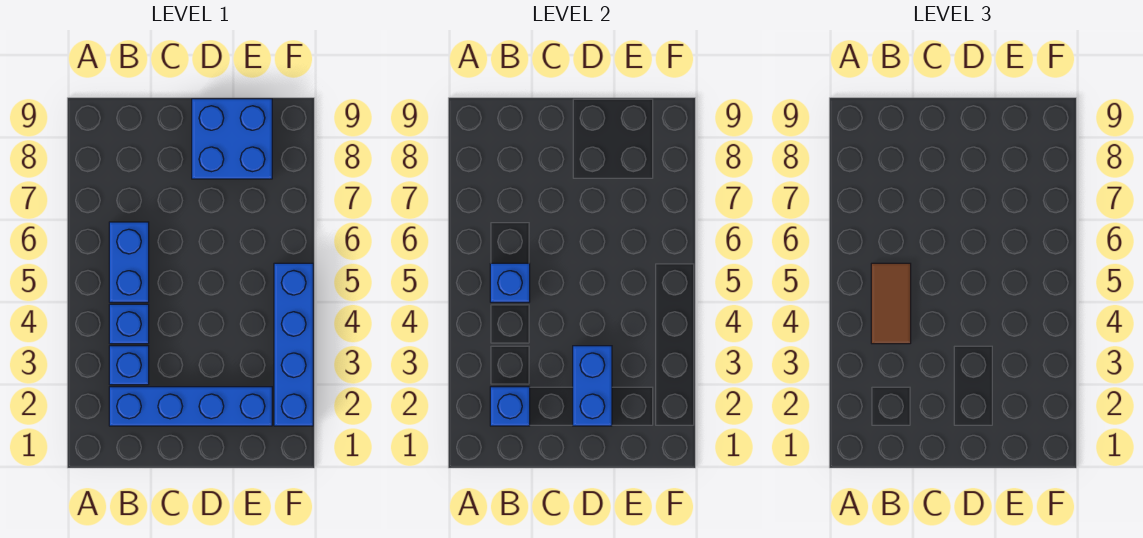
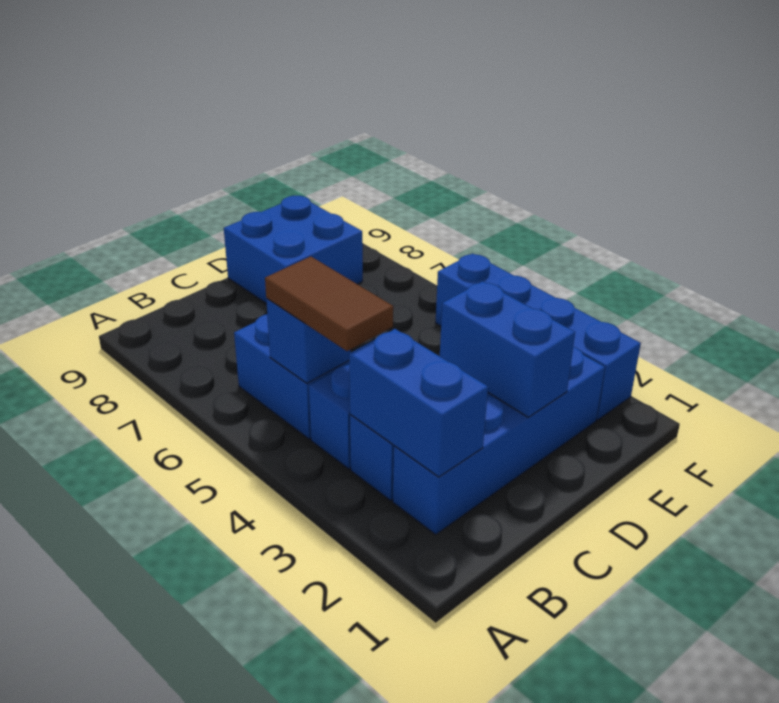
blue brick B2 level 2 -> blue brick B2:B3 level 2

